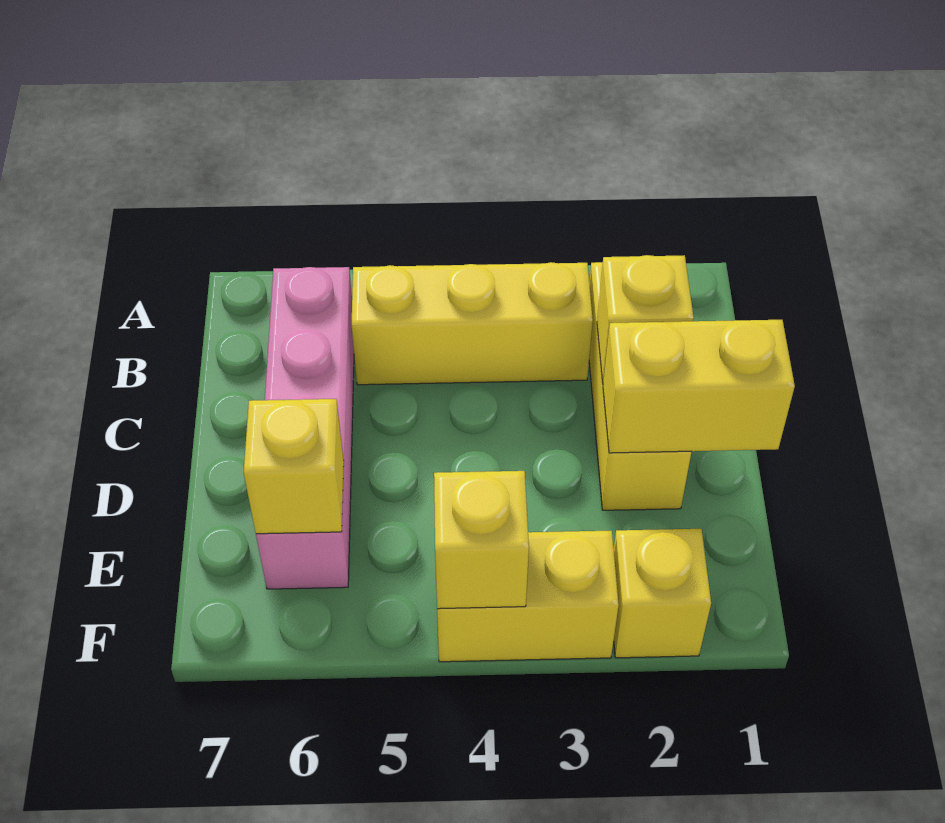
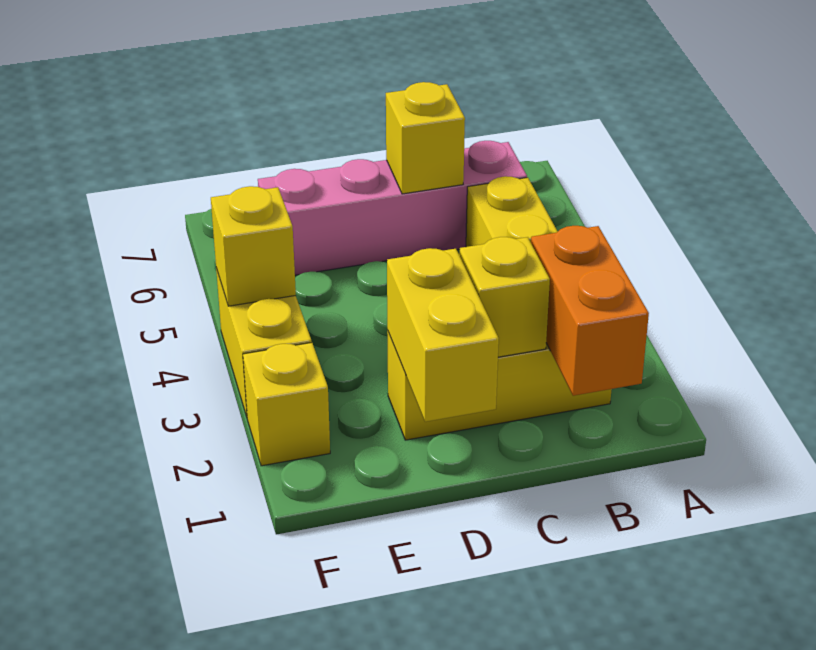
none -> orange brick B1:B2 level 2
yellow brick E6 level 2 -> yellow brick C6 level 2

